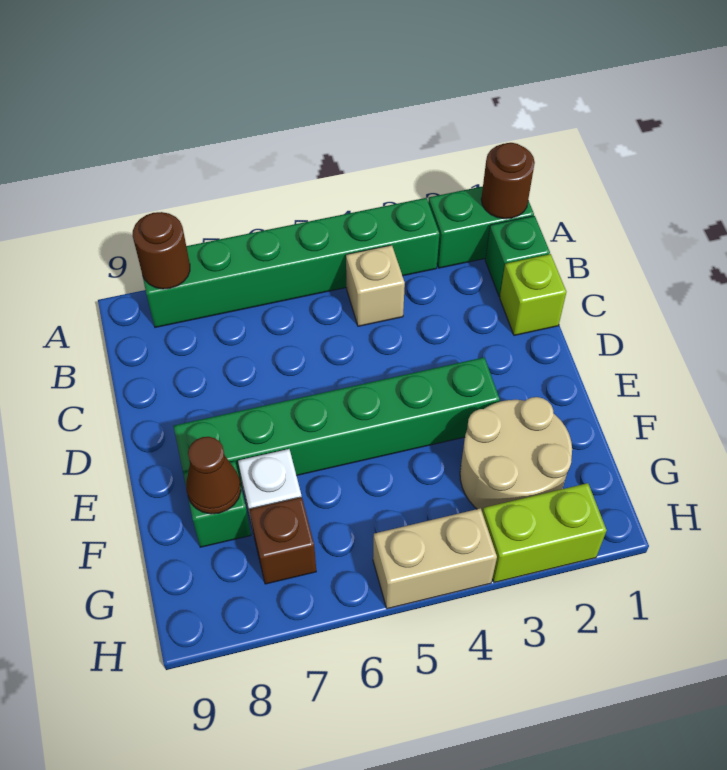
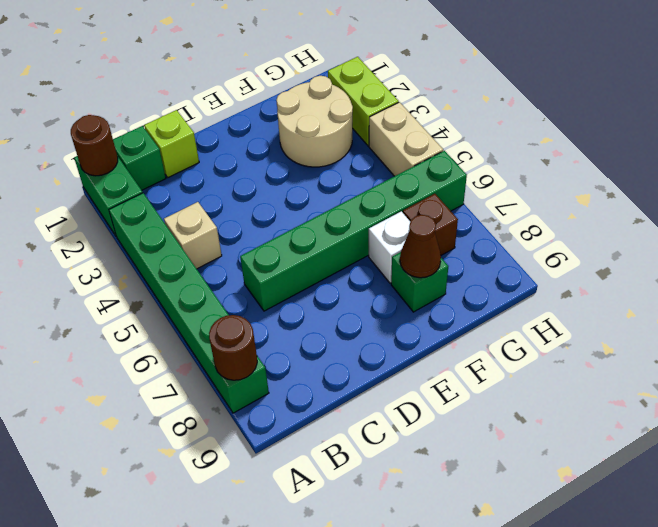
green brick E3:E8 level 1 -> green brick C6:H6 level 1

